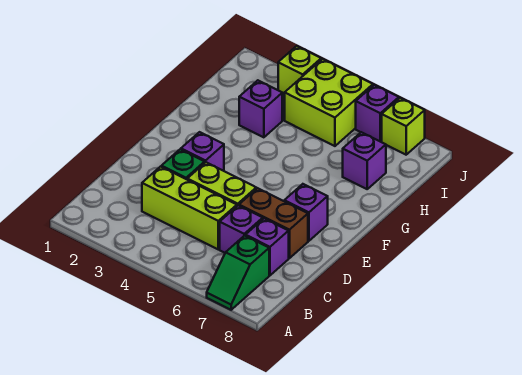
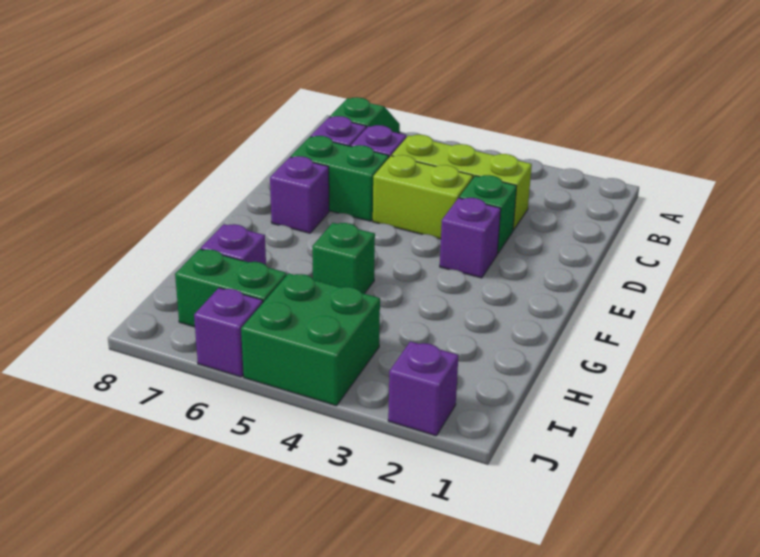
brown brick D6:D7 level 1 -> green brick D6:D7 level 1
none -> green brick G5 level 1
purple brick H3 level 1 -> purple brick J2 level 1
lime brick I4:J5 level 1 -> green brick I4:J5 level 1
none -> green brick I6:I7 level 1
lime brick J3 level 1 -> none
lime brick J7 level 1 -> none

